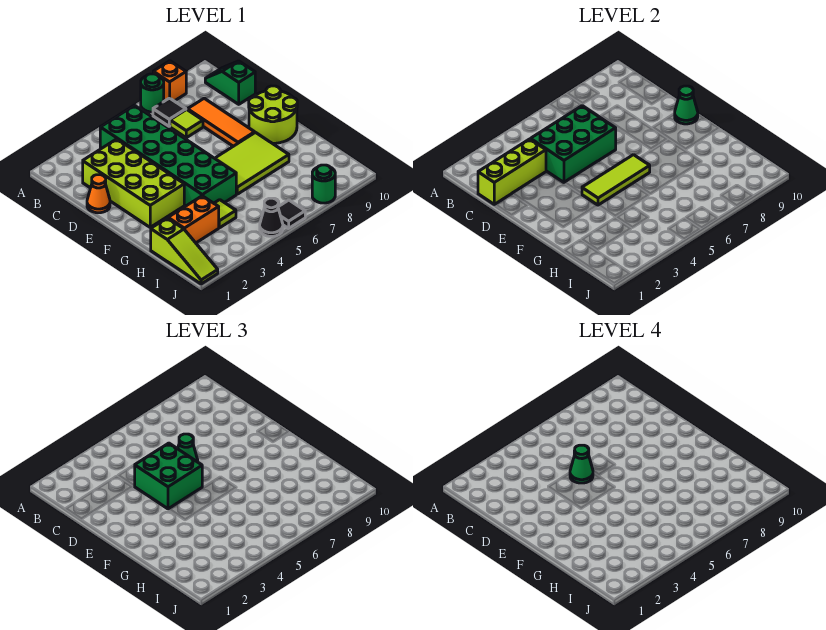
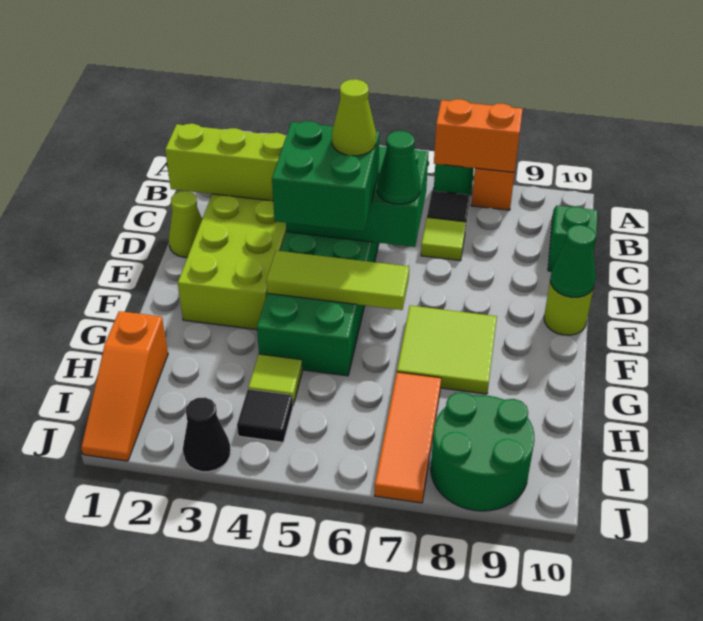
orange tile C8:E8 level 1 -> orange tile H7:J7 level 1
orange cone D1 level 1 -> lime cone D1 level 1
green cone D5 level 4 -> lime cone D5 level 4
lime round brick E9:F10 level 1 -> lime round brick E10 level 1
lime tile F6:G8 level 1 -> lime tile F7:G8 level 1
lime slope H1:J1 level 1 top H -> orange slope H1:J1 level 1 top H
orange brick H2:H3 level 1 -> orange brick A7:A8 level 2
black cone J5 level 1 -> black cone J3 level 1
black tile J6 level 1 -> black tile I4 level 1
green round brick J8 level 1 -> green round brick I8:J9 level 1

